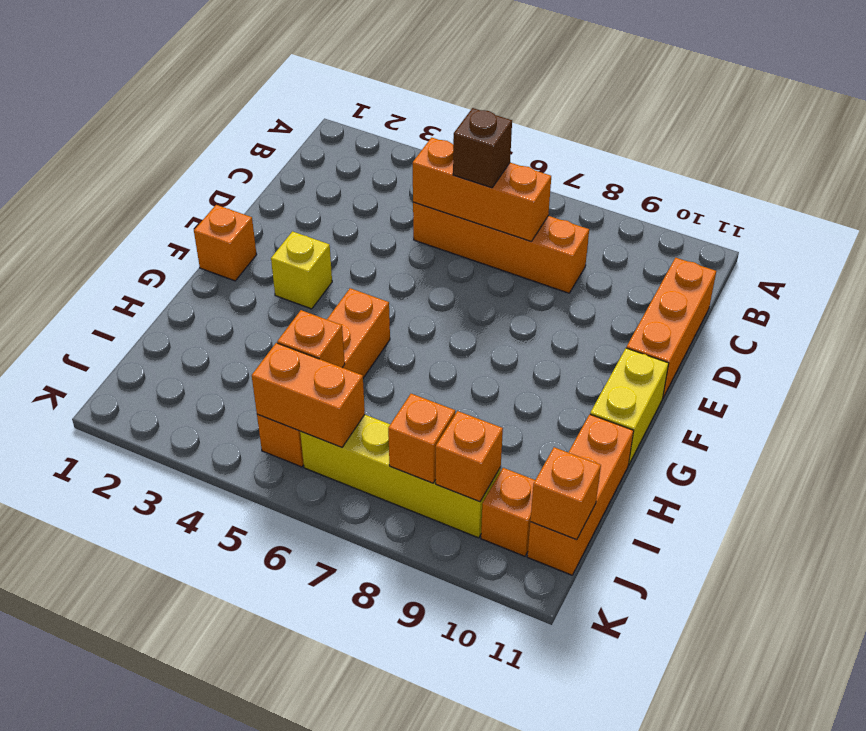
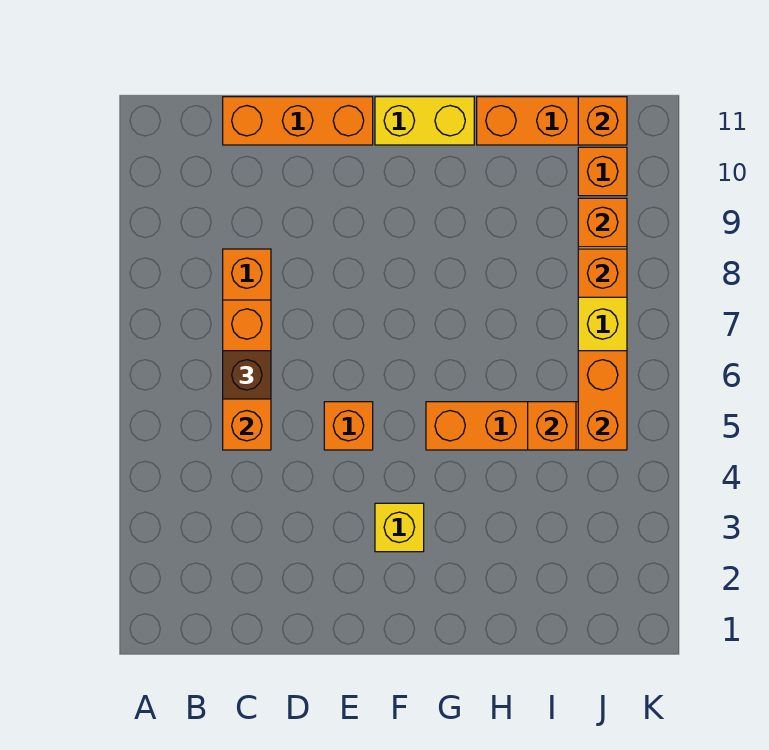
orange brick F1 level 1 -> orange brick E5 level 1

